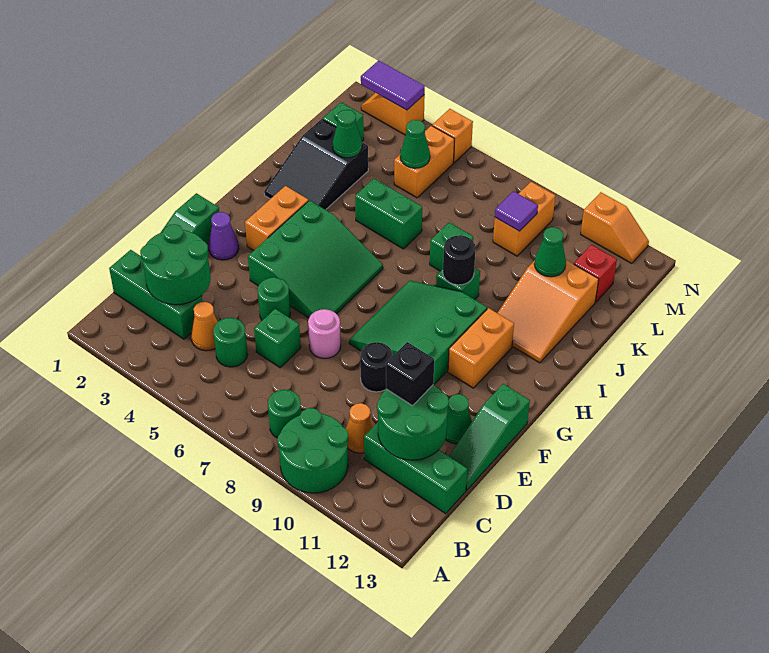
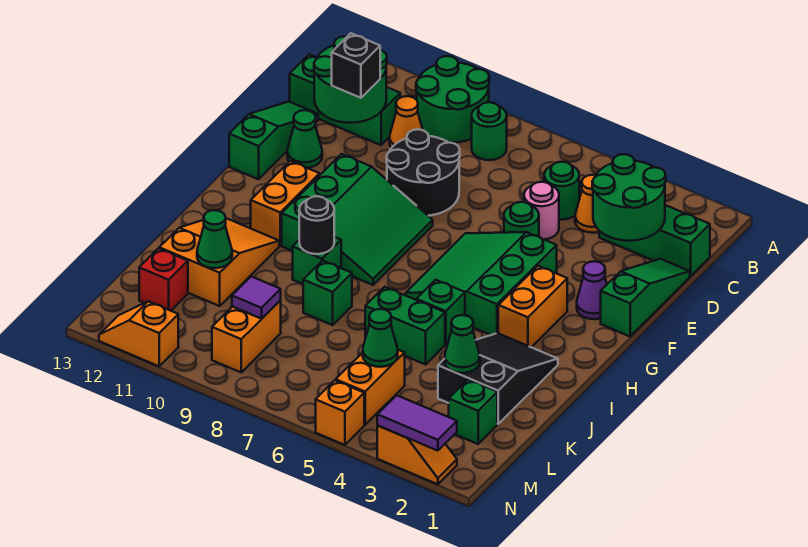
green brick D6 level 1 -> green brick I5 level 1
pink round brick E7 level 1 -> pink round brick D5 level 1
black round brick E9 level 1 -> black round brick D8:E9 level 1

